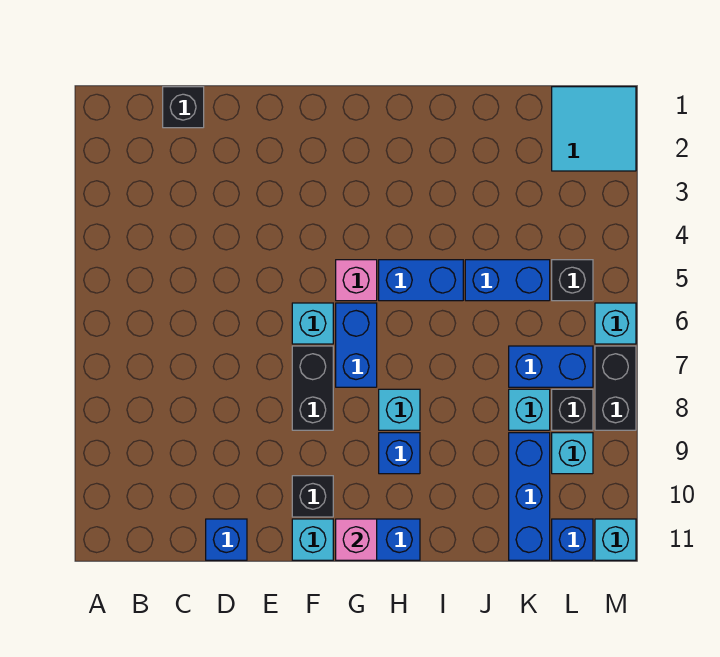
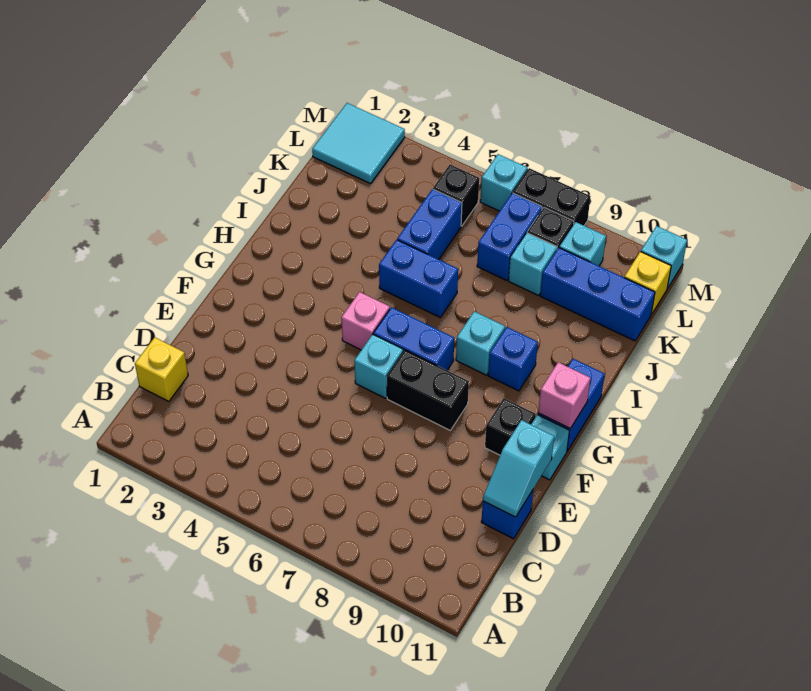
black brick C1 level 1 -> yellow brick C1 level 1
none -> cyan slope D11:E11 level 2 top E
blue brick H5:I5 level 1 -> blue brick I5:I6 level 1
blue brick L11 level 1 -> yellow brick L11 level 1

